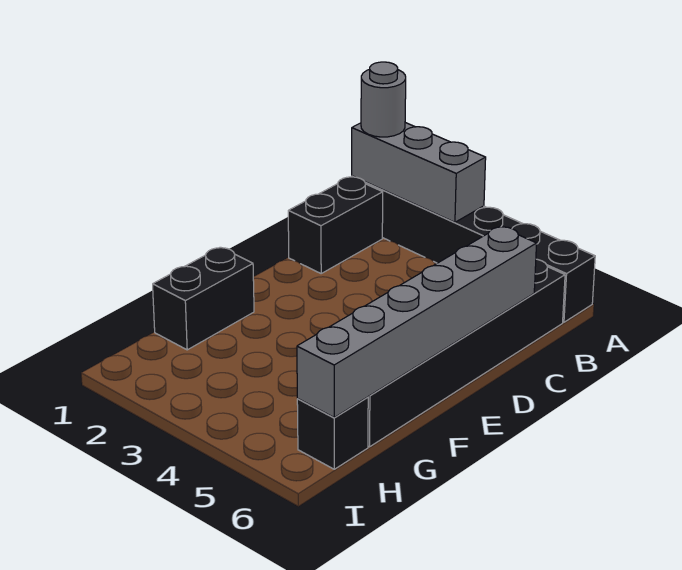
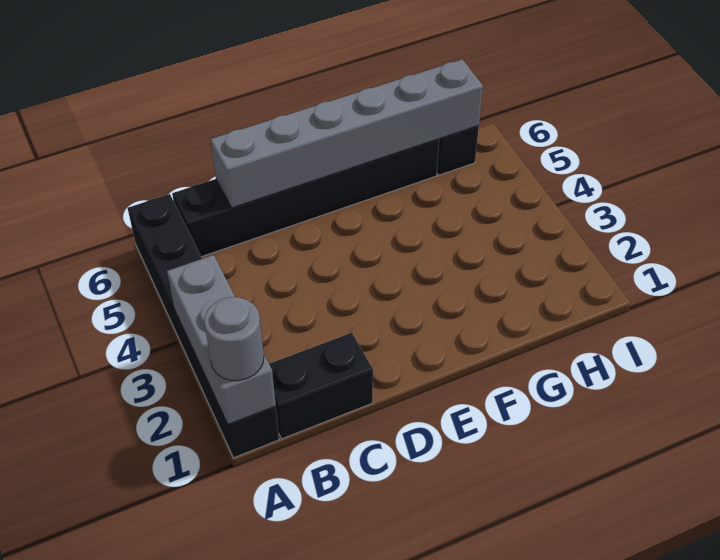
black brick F1:G1 level 1 -> none

